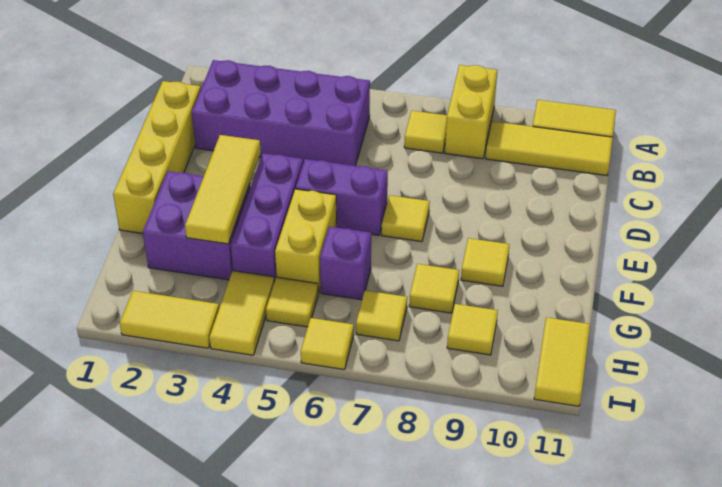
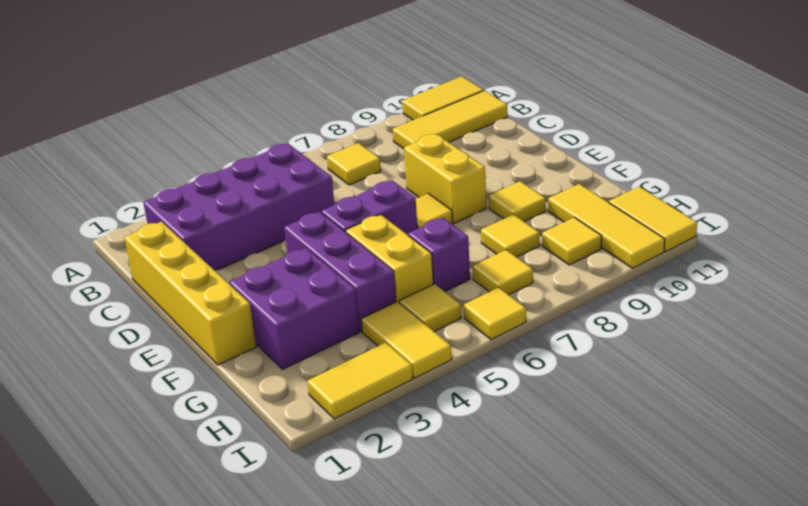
yellow brick A8:B8 level 1 -> yellow brick D8:E8 level 1
yellow tile E3:G3 level 2 -> yellow tile G10:I10 level 1

